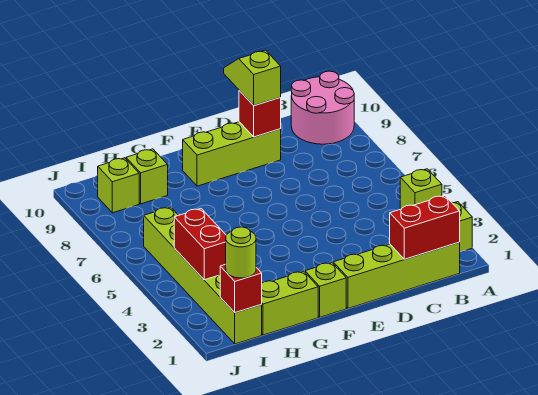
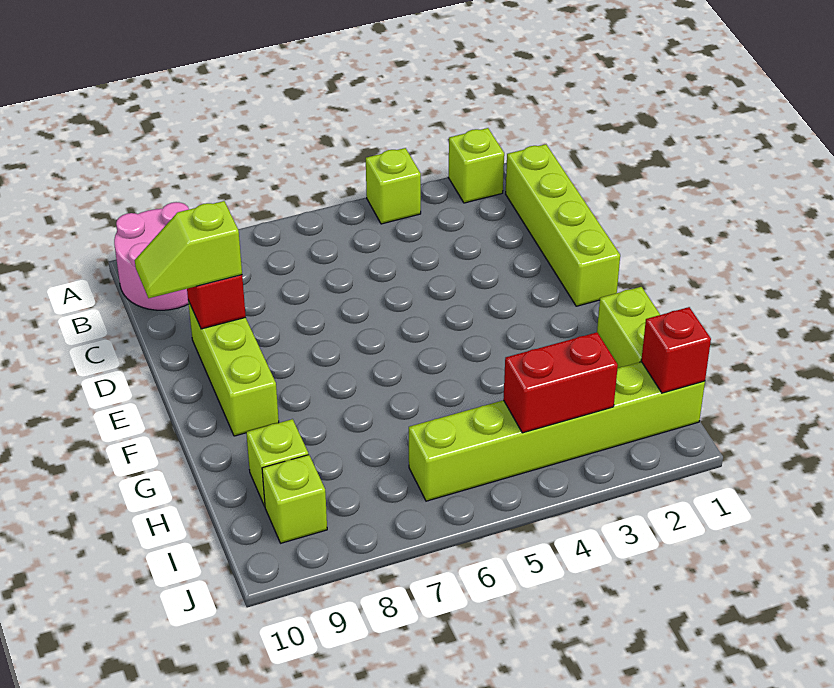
red brick B1:C1 level 2 -> none
lime brick F1 level 1 -> none
lime round brick I1 level 3 -> none

